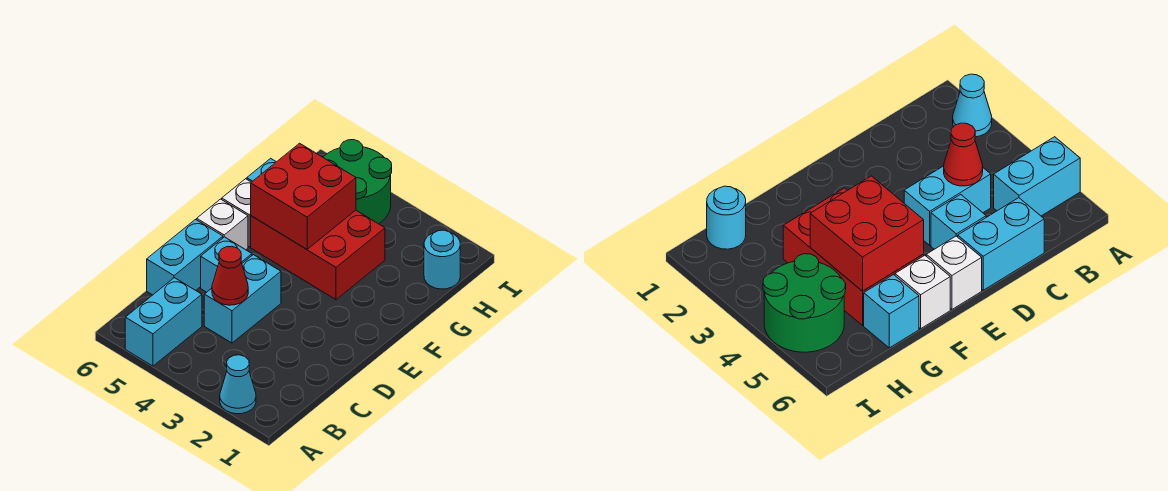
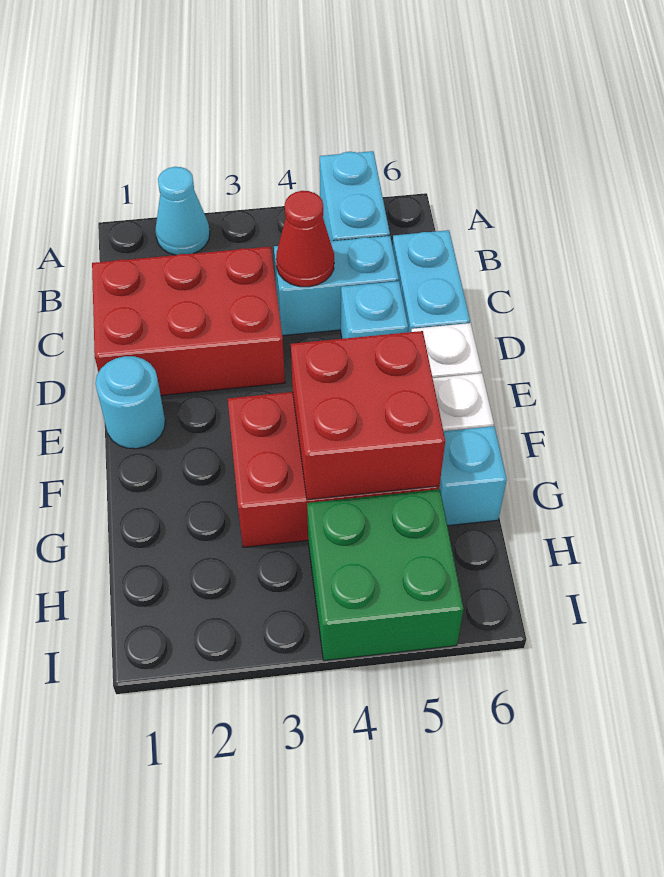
none -> red brick C1:D3 level 1
cyan brick C4:D4 level 1 -> cyan brick C4:C5 level 1
cyan round brick H1 level 1 -> cyan round brick E1 level 1
green round brick H4:I5 level 1 -> green brick H4:I5 level 1

